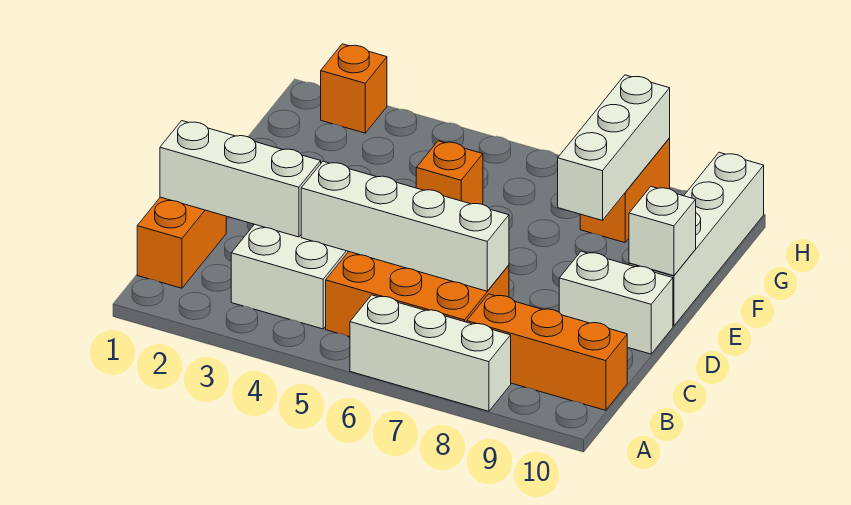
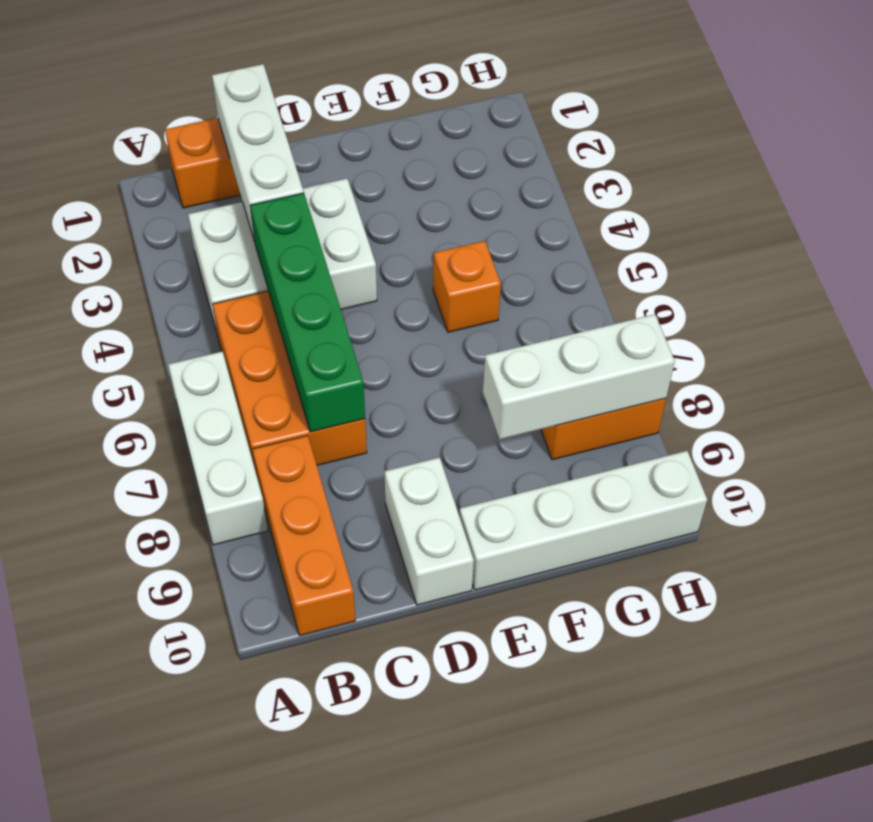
white brick C4:C7 level 2 -> green brick C4:C7 level 2
white brick E10 level 2 -> none
orange brick H2 level 1 -> none

